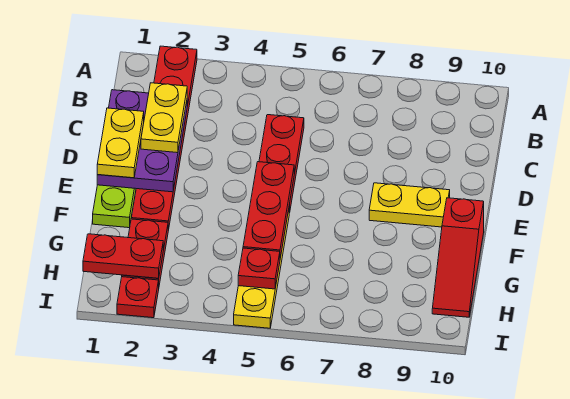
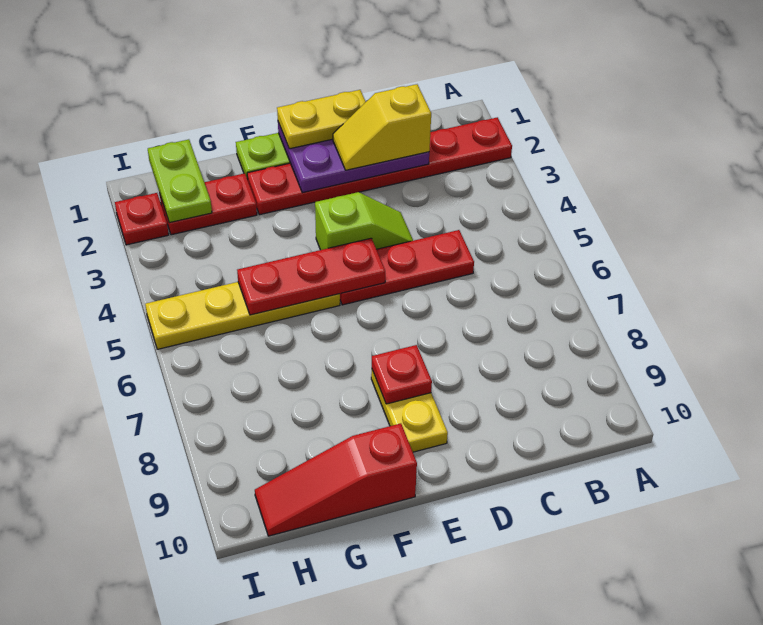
yellow plate C2:D2 level 3 -> yellow slope C2:D2 level 3 top C
none -> lime slope D4:E4 level 1 top E
red plate H1:H2 level 2 -> lime plate H1:H2 level 2
red plate H5 level 2 -> red plate E8 level 2

